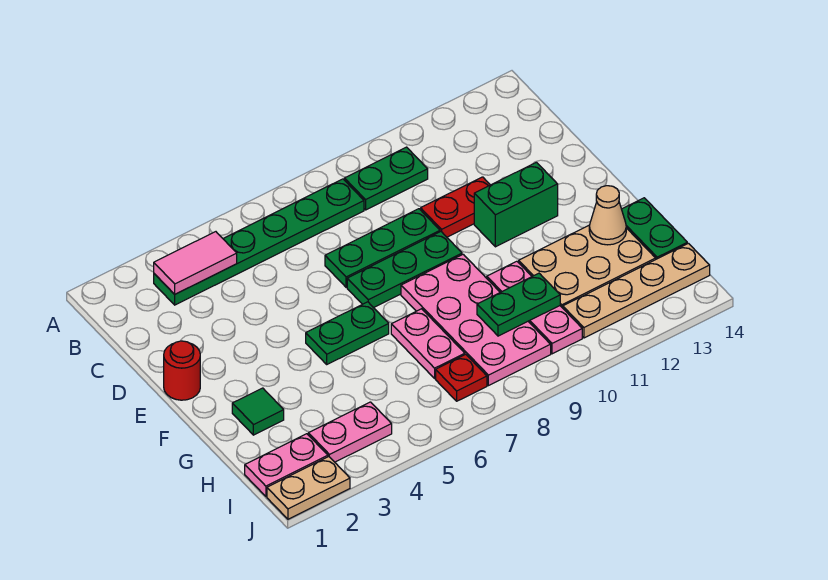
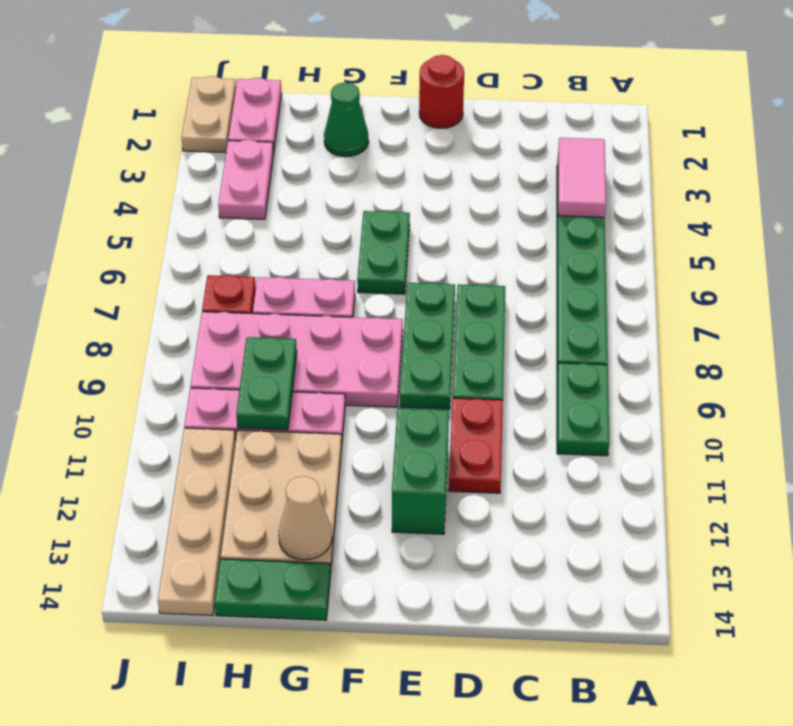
green tile G2 level 1 -> green cone G2 level 1

